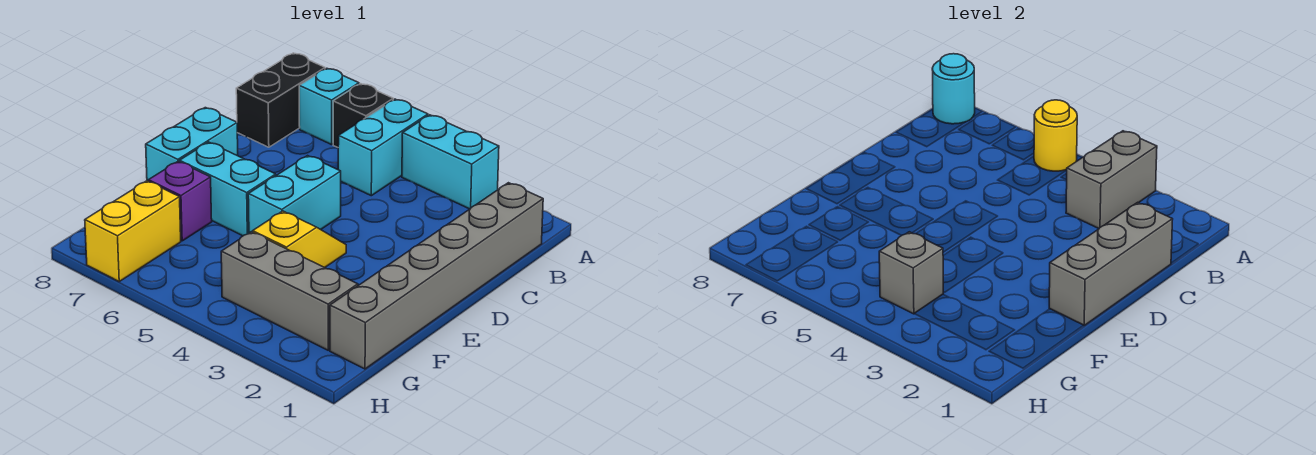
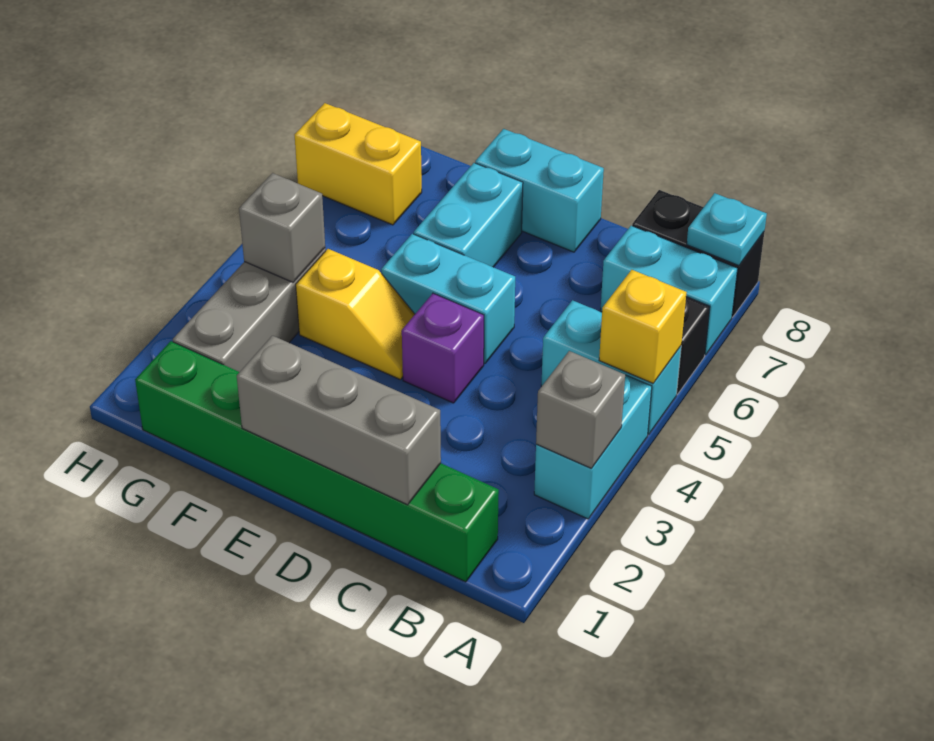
grey brick A3:B3 level 2 -> grey brick A3 level 2
yellow round brick A5 level 2 -> yellow brick A5 level 2
cyan brick A7 level 1 -> cyan brick A7:B7 level 1
cyan round brick A8 level 2 -> cyan plate A8 level 2
grey brick B1:G1 level 1 -> green brick B1:G1 level 1
purple brick F7 level 1 -> purple brick D4 level 1

